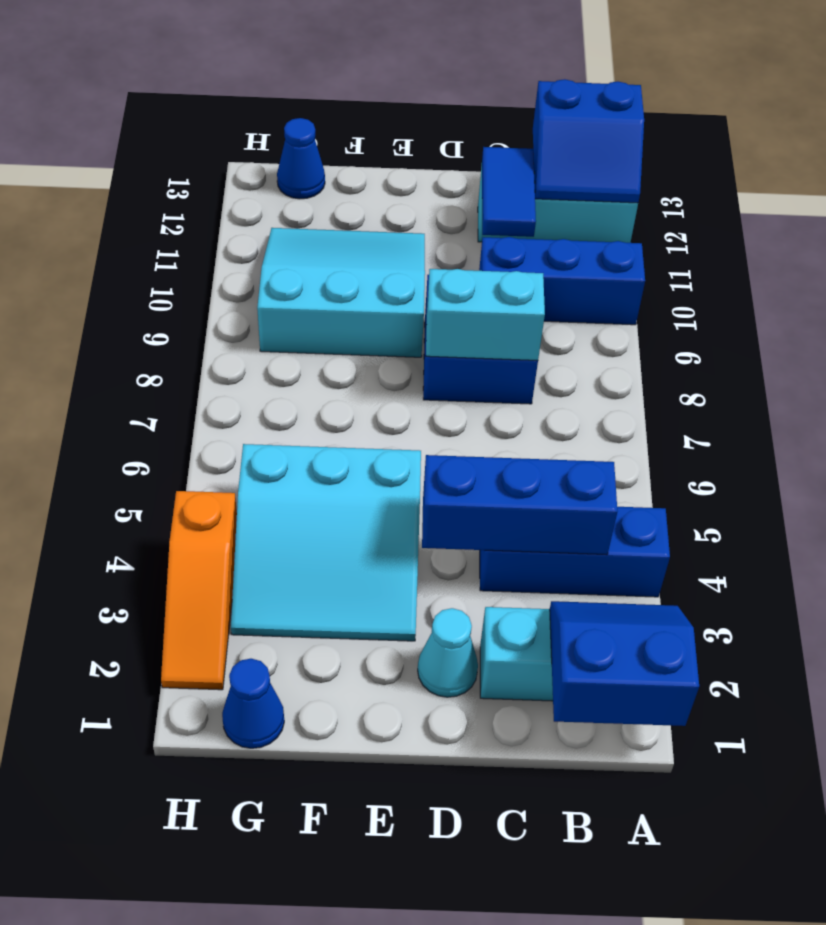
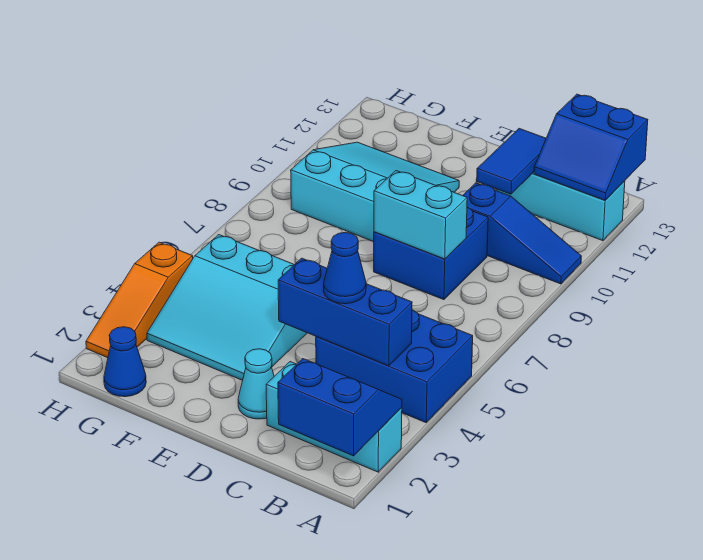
blue brick A4:C4 level 1 -> blue brick A4:C5 level 1
blue brick A10:C10 level 1 -> blue slope A10:C10 level 1 top C
blue cone G13 level 1 -> blue cone C4 level 3

